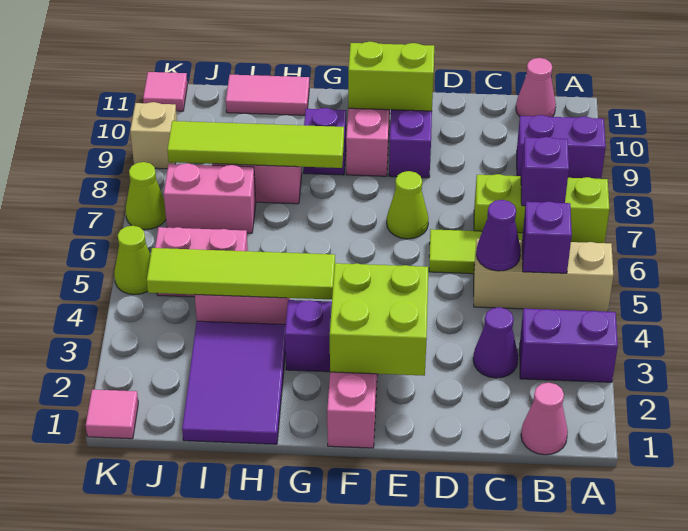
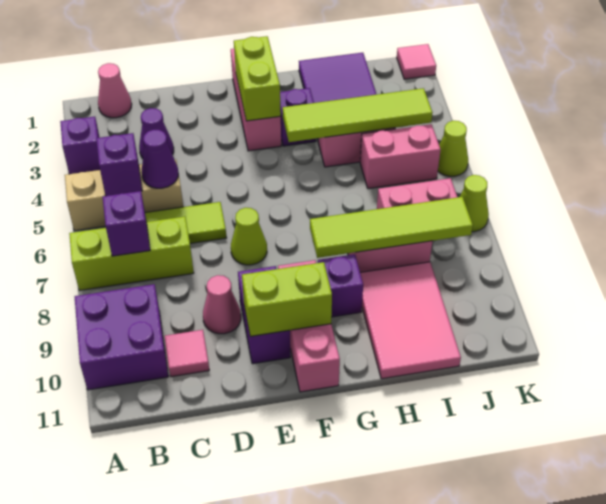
purple brick A3:B3 level 1 -> purple brick A3 level 1
purple brick A9:B9 level 1 -> purple brick A9:B10 level 1
pink cone B11 level 1 -> pink cone D9 level 1
lime brick E2:F3 level 2 -> lime brick F2:F3 level 2
pink tile H11:I11 level 1 -> pink tile H9:I11 level 1
tan brick K9 level 1 -> none
pink tile K11 level 1 -> pink tile C10 level 1

